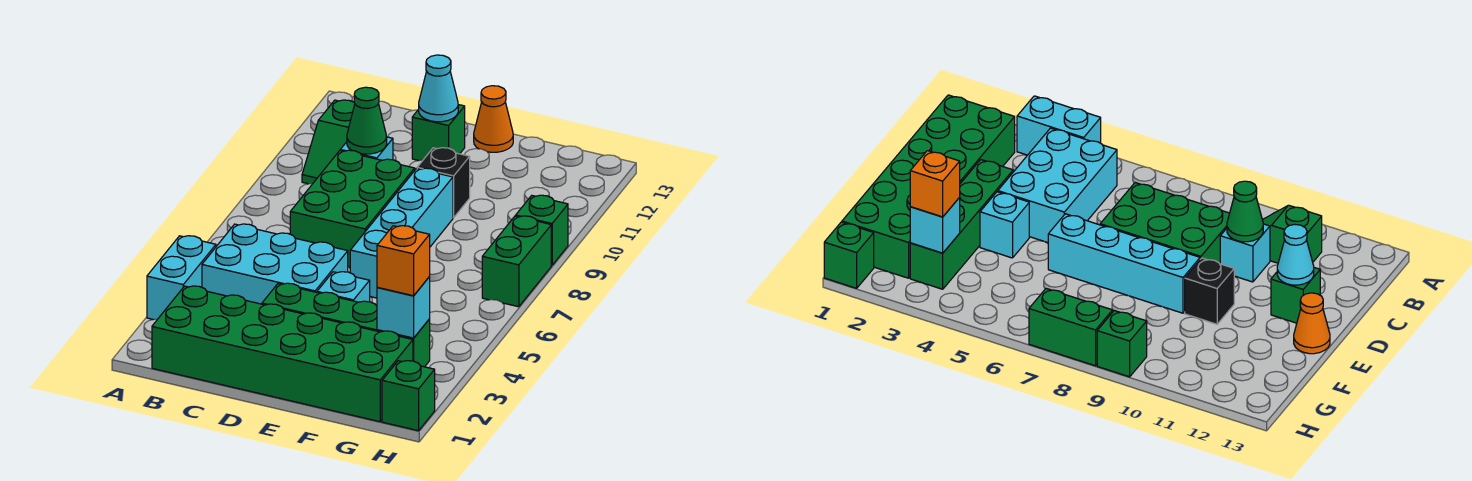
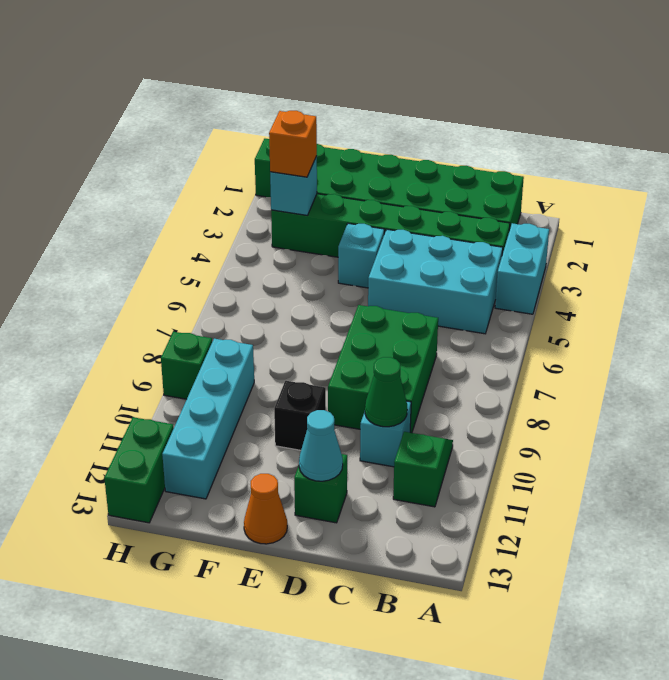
green brick D3:G3 level 1 -> green brick B3:G3 level 1
cyan brick E6:E9 level 1 -> cyan brick G9:G12 level 1
green brick H7:H8 level 1 -> green brick H12:H13 level 1

